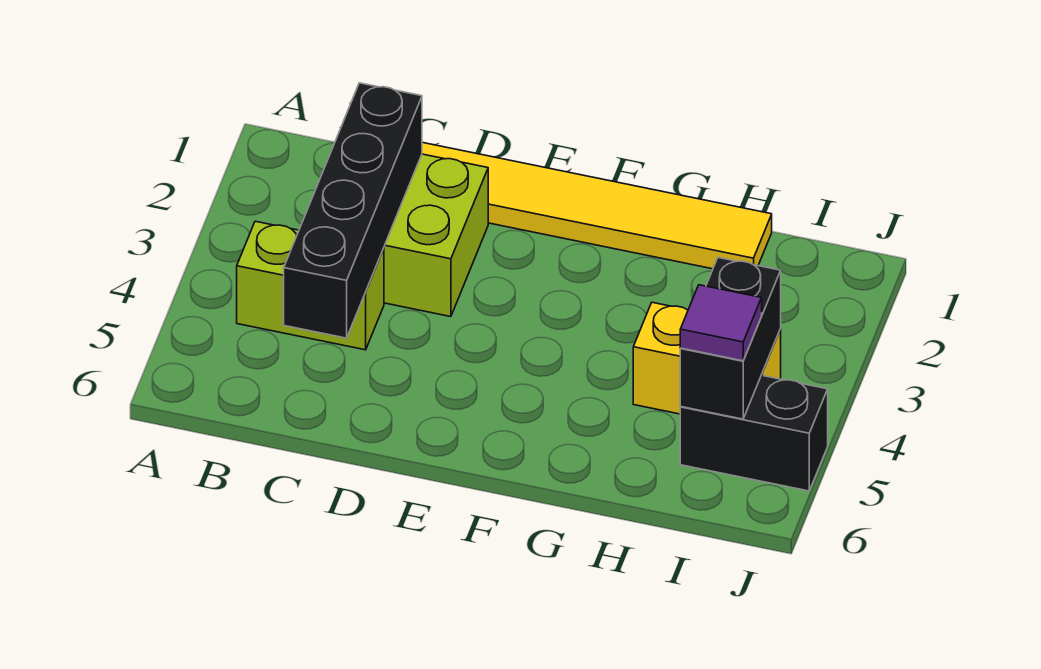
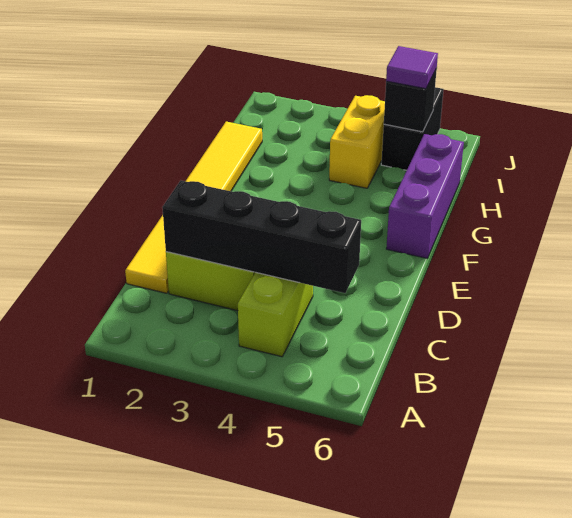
none -> purple brick F6:H6 level 1
black brick I4:I5 level 2 -> black brick I5 level 2

